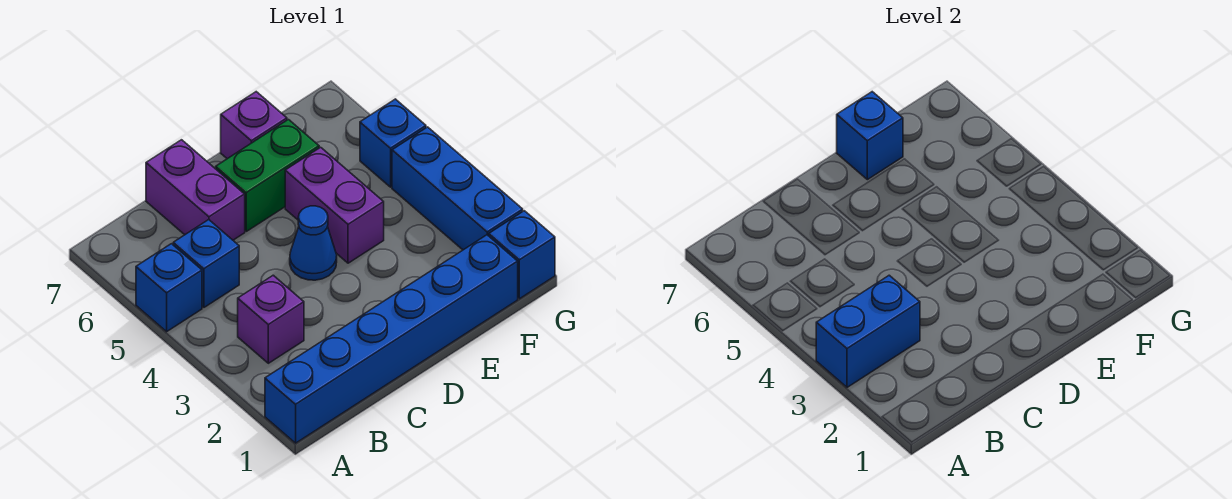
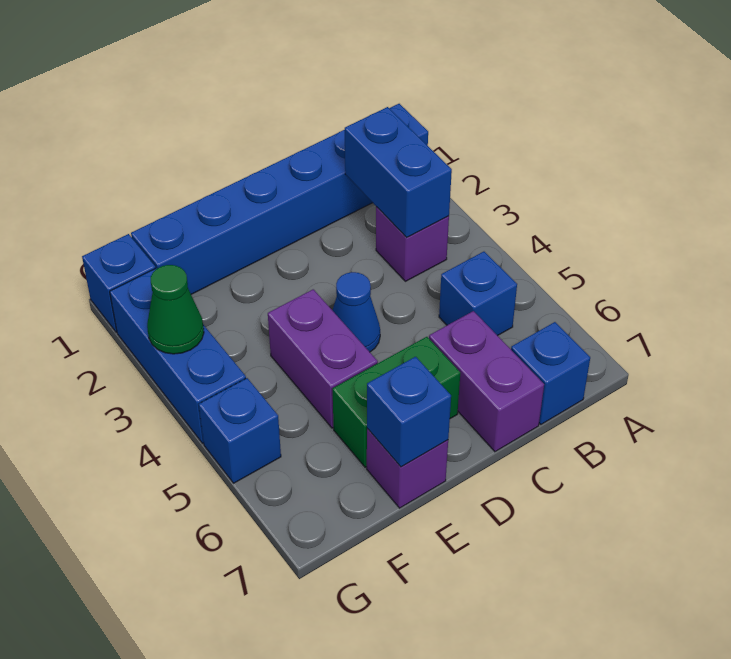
blue brick A3:B3 level 2 -> blue brick B2:B3 level 2
blue brick A5 level 1 -> blue brick B7 level 1
none -> green cone G3 level 2

